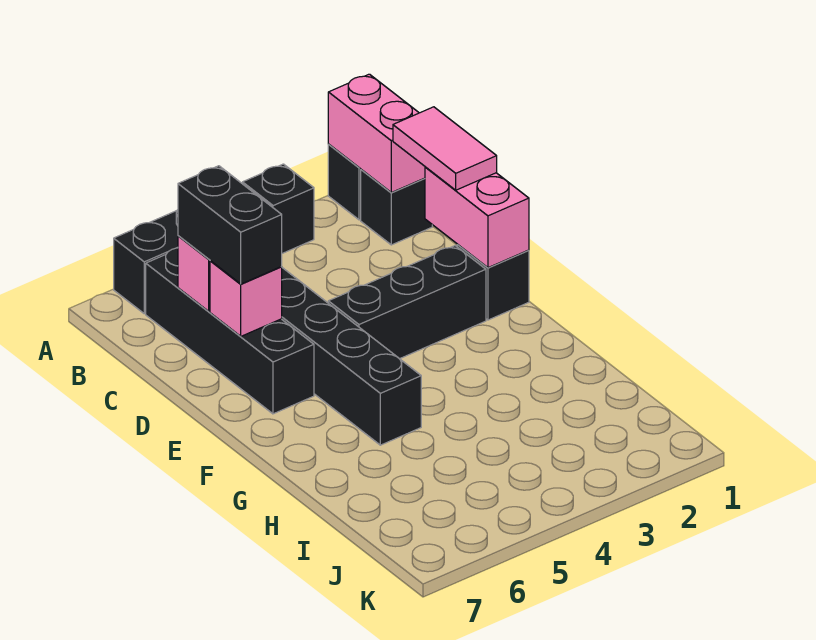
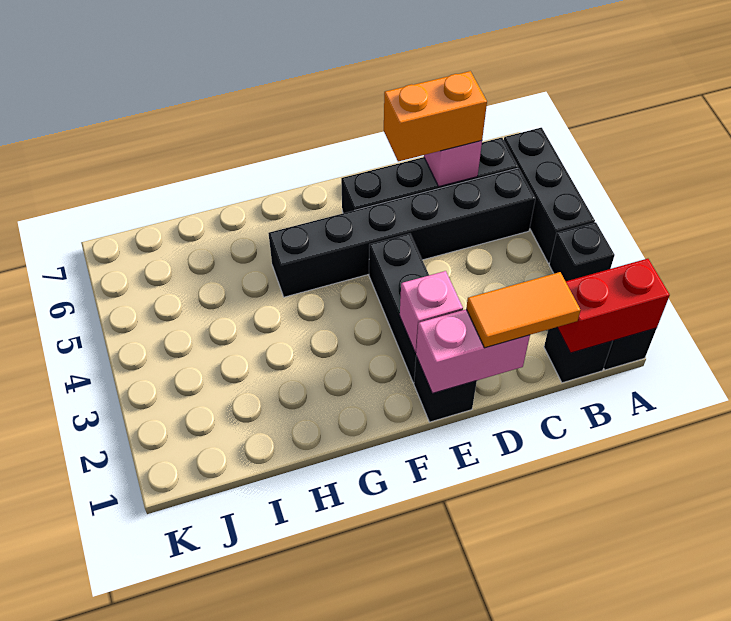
pink brick A1:B1 level 2 -> red brick A1:B1 level 2
pink tile C1:D1 level 3 -> orange tile C1:D1 level 3
black brick C6:D6 level 3 -> orange brick C6:D6 level 3
pink brick D6 level 2 -> pink brick E2 level 2

